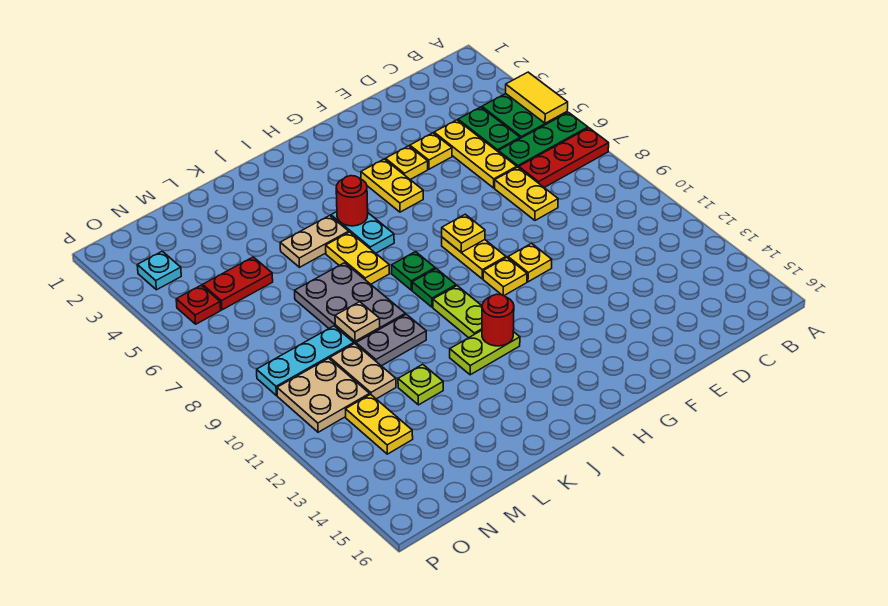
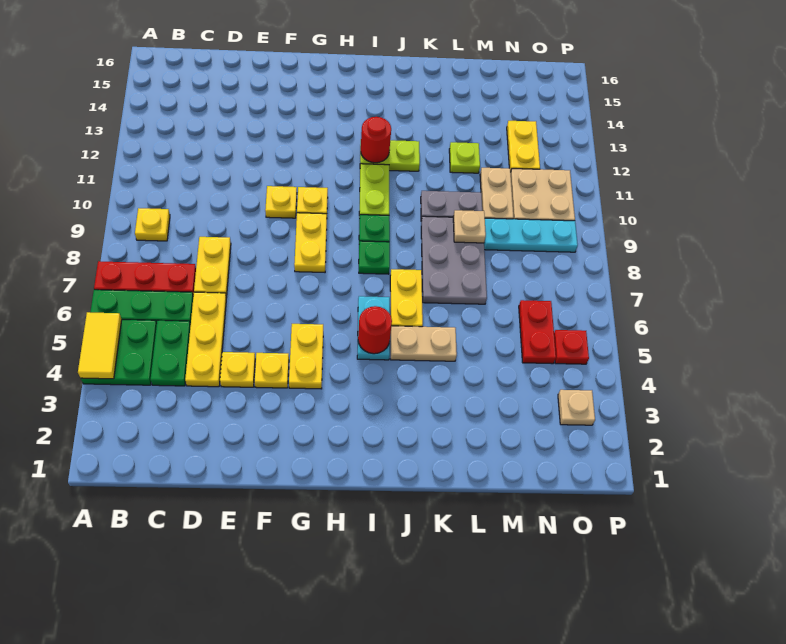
yellow plate G8 level 2 -> yellow plate B9 level 1
red plate M5:N5 level 1 -> red plate N5:N6 level 1
cyan plate O3 level 1 -> tan plate O3 level 1

